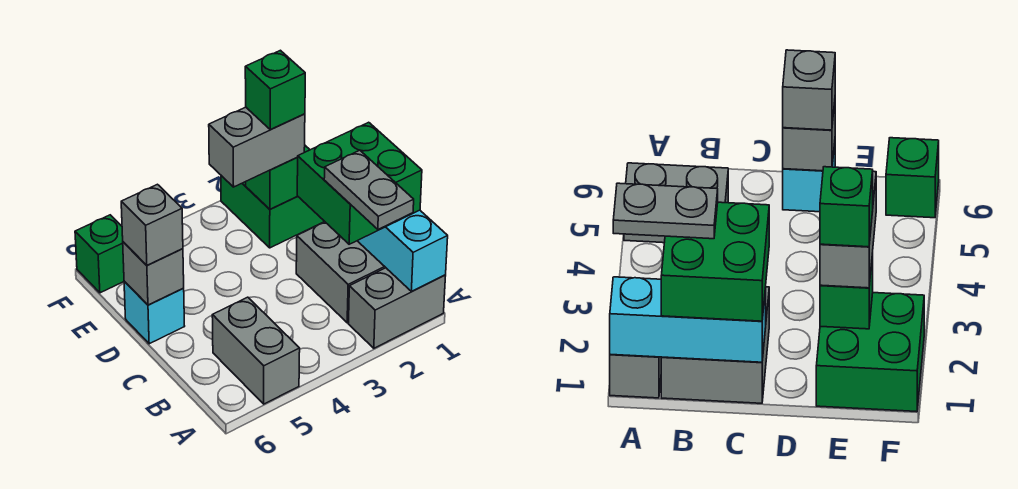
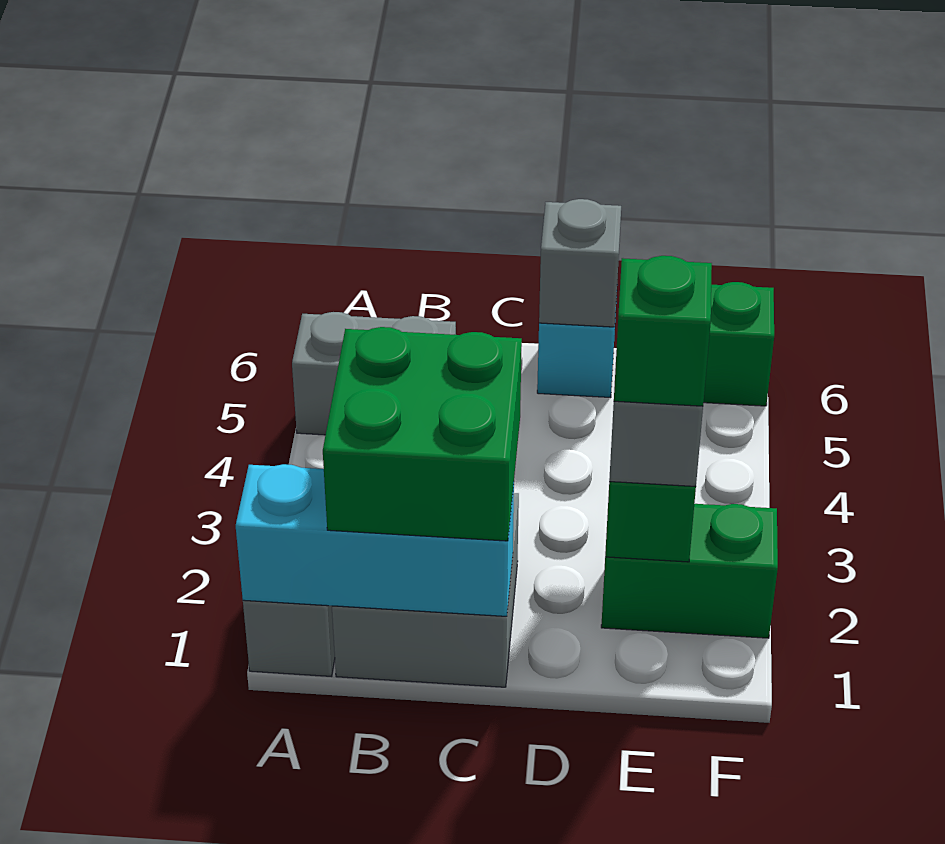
grey plate A2:B2 level 4 -> none
grey brick D6 level 3 -> none
green brick E1:F2 level 1 -> green brick E2:F2 level 1

